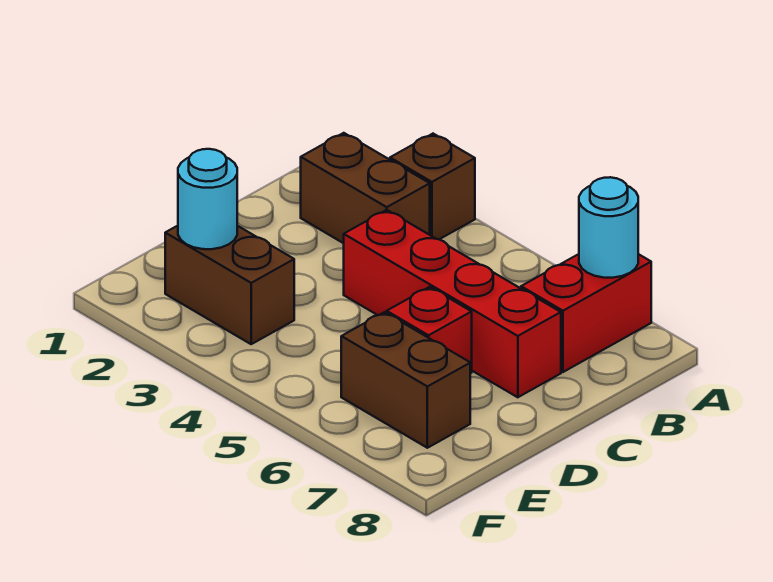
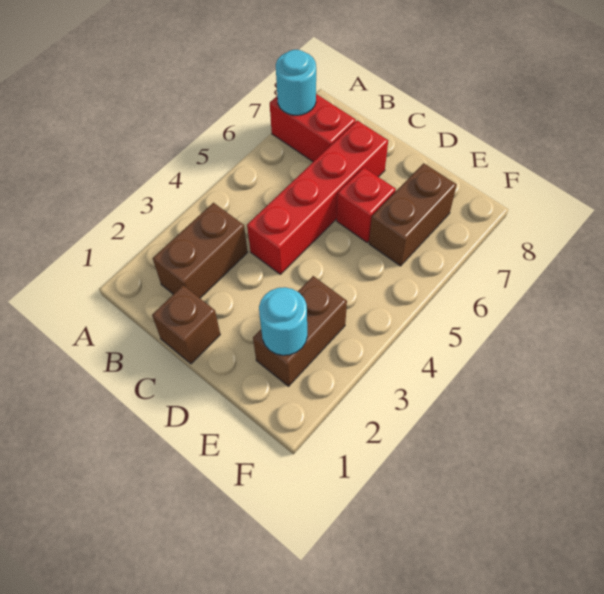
brown brick A3 level 1 -> brown brick C1 level 1

